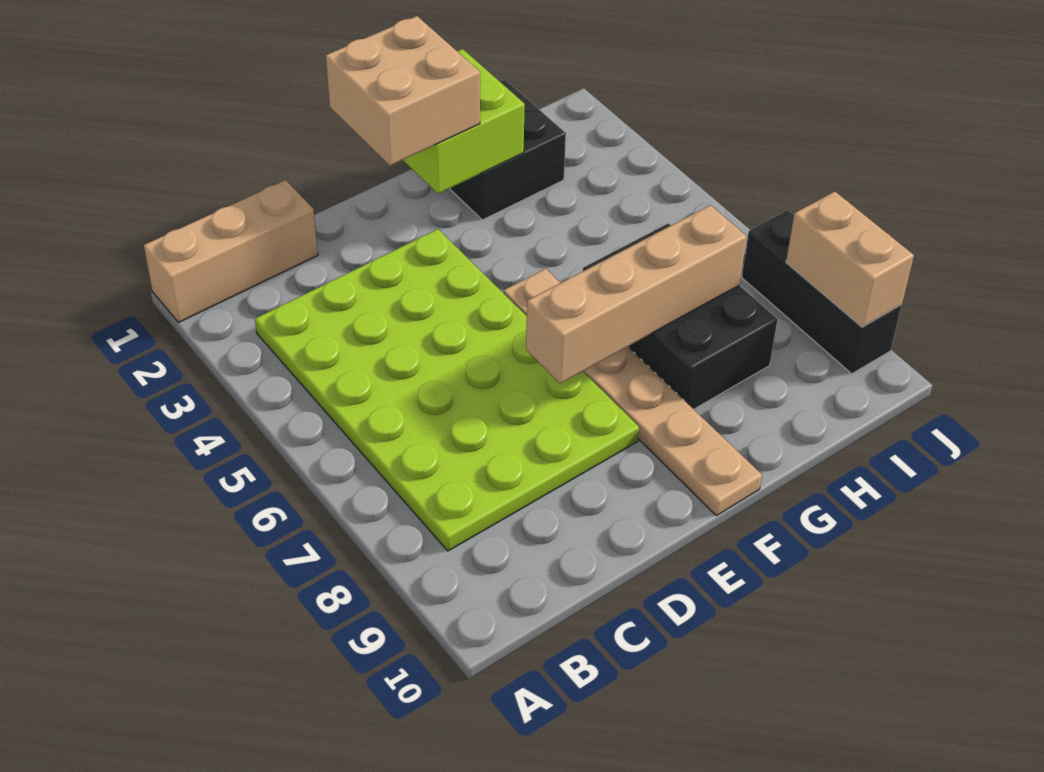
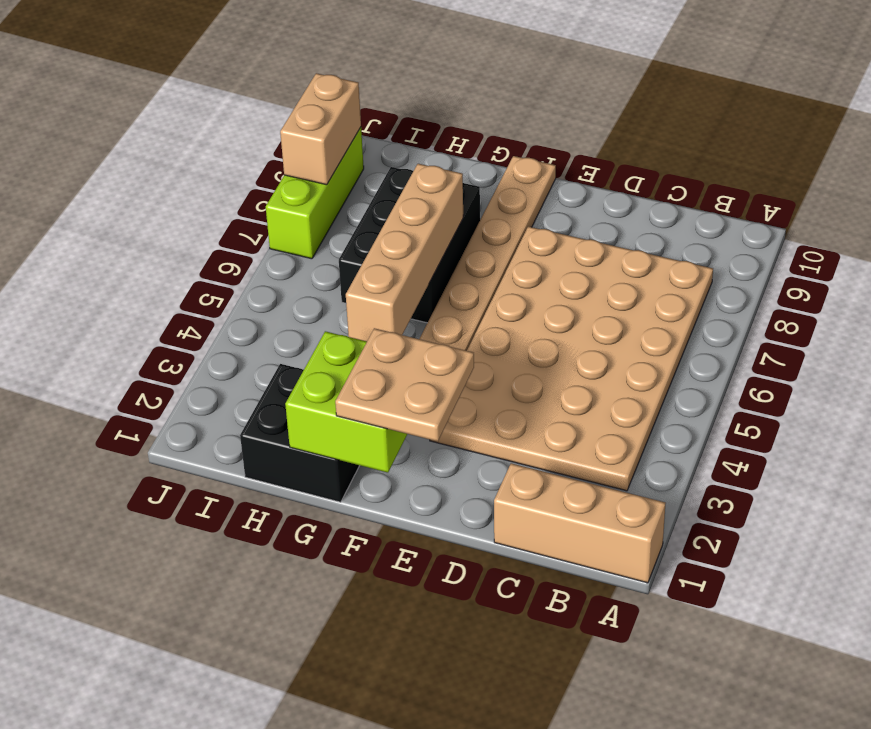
lime plate B3:E8 level 1 -> tan plate B3:E8 level 1
tan brick E1:F2 level 3 -> tan plate E1:F2 level 3
tan brick E7:H7 level 2 -> tan brick G4:G7 level 2
black brick J7:J9 level 1 -> lime brick J7:J9 level 1

